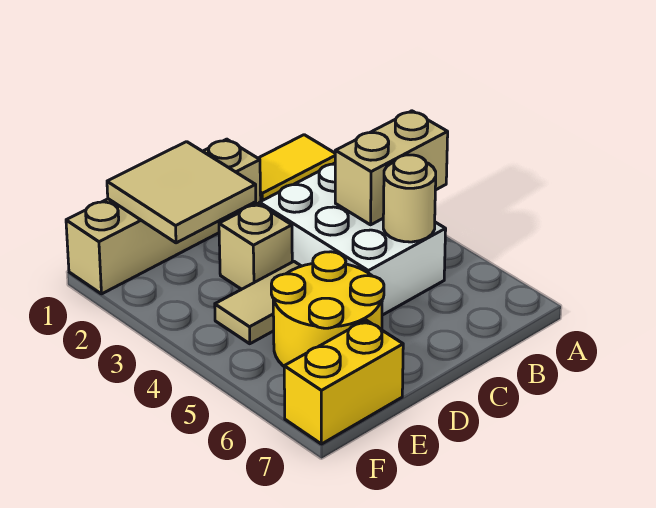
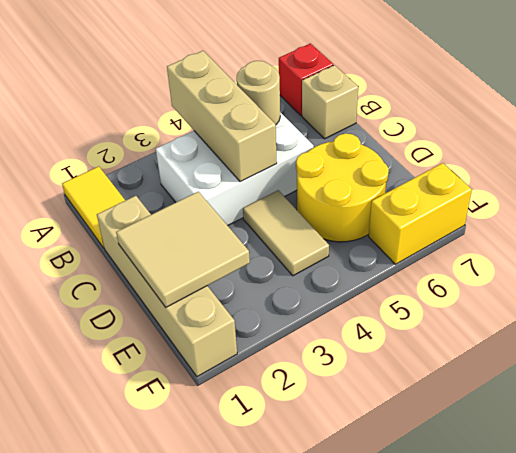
tan brick A4:B4 level 2 -> tan brick A4:C4 level 2
none -> red brick A7 level 1
tan brick D3 level 1 -> tan brick B7 level 1
yellow brick E7:F7 level 1 -> yellow brick F6:F7 level 1

